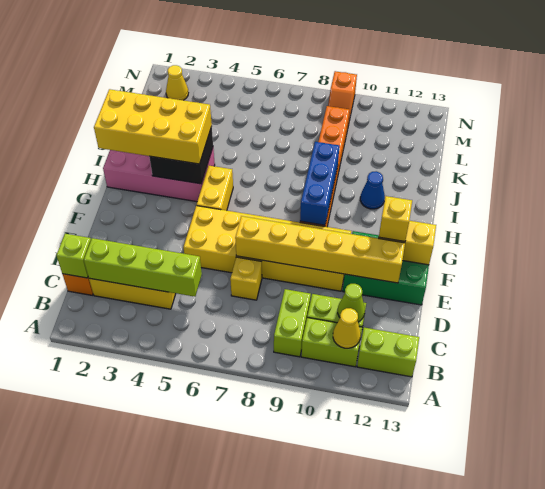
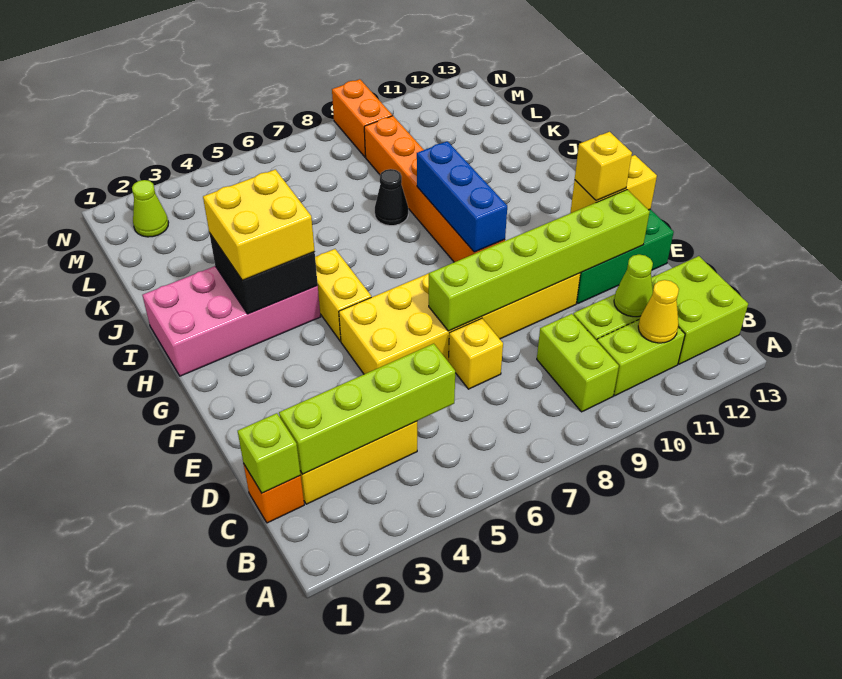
lime brick B12:B13 level 1 -> lime brick B12:C13 level 1
yellow brick E7:E12 level 2 -> lime brick E7:E12 level 2
yellow brick H1:I4 level 3 -> yellow brick H3:I4 level 3
blue cone I11 level 1 -> none
none -> black cone J8 level 1
yellow cone M2 level 1 -> lime cone M2 level 1
orange slope M9:N9 level 1 top N -> orange brick M9:N9 level 1

